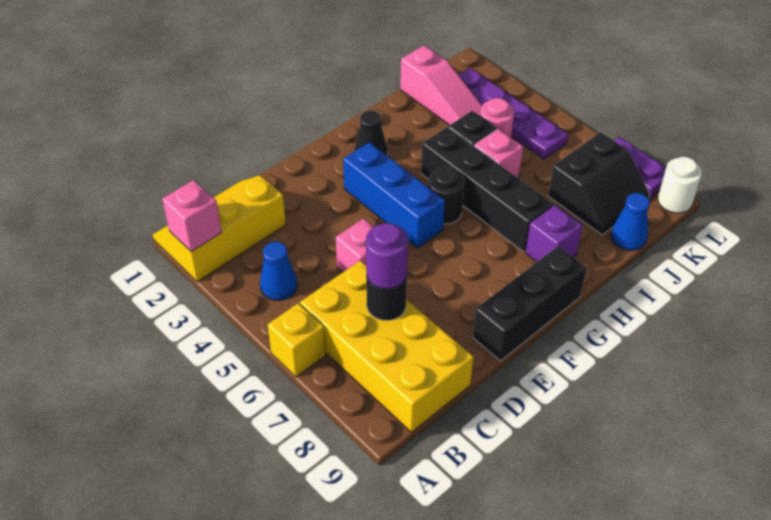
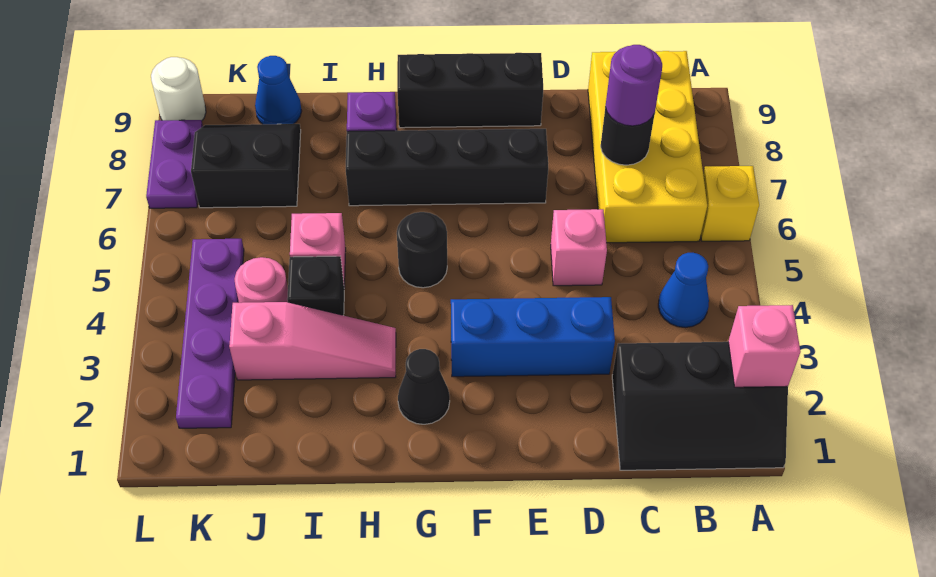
yellow slope A1:C2 level 1 top 2 -> black slope A1:C2 level 1 top 2
blue brick F3:F5 level 1 -> blue brick D3:F3 level 1
black brick H4:H7 level 1 -> black brick E7:H7 level 1
pink slope J1:J3 level 1 top 1 -> pink slope H3:J3 level 1 top J

